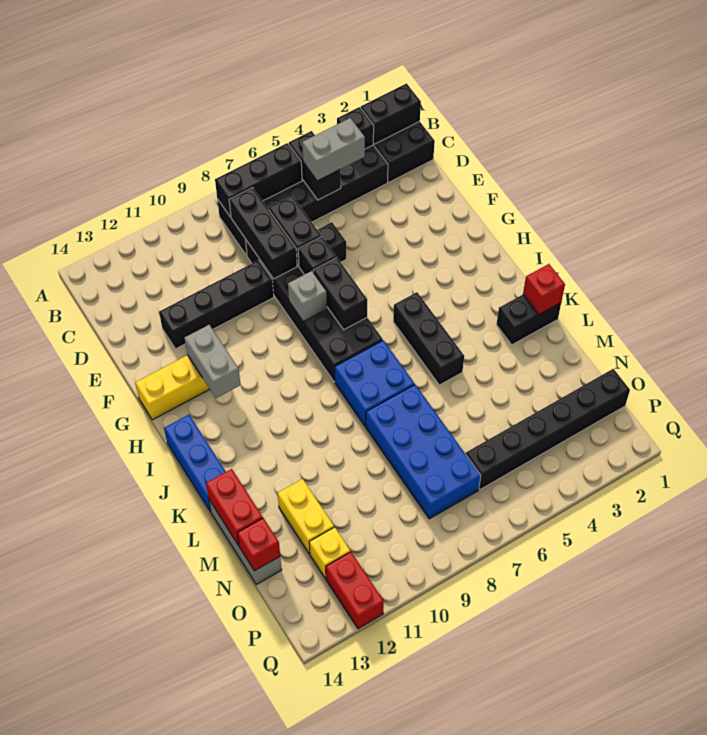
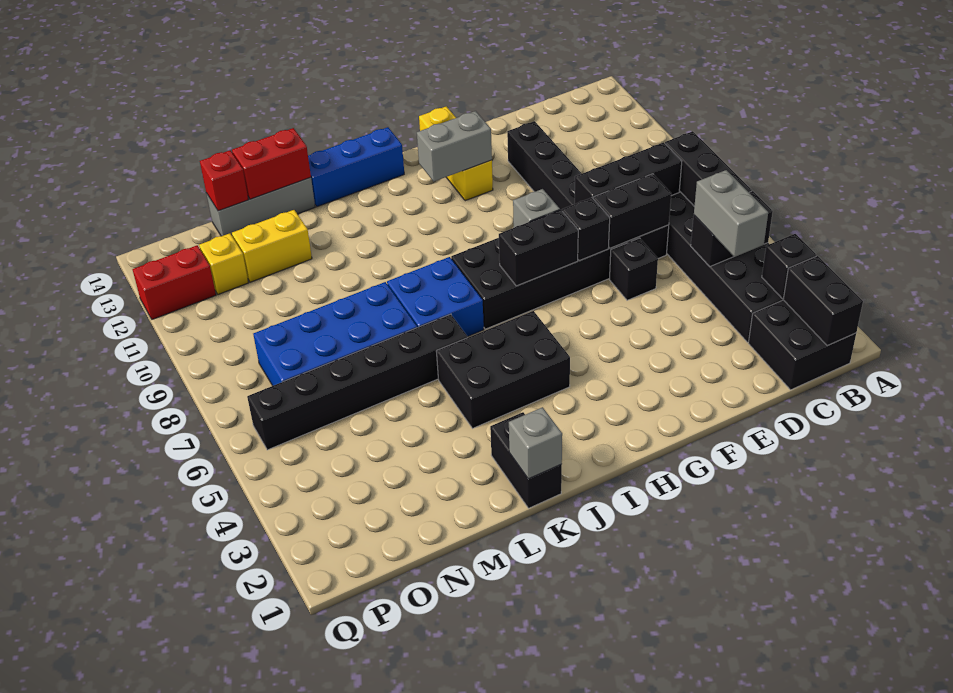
black brick I5:K5 level 1 -> black brick I4:K5 level 1
red brick K1 level 2 -> grey brick K1 level 2
black brick O1:O6 level 1 -> black brick K6:P6 level 1

